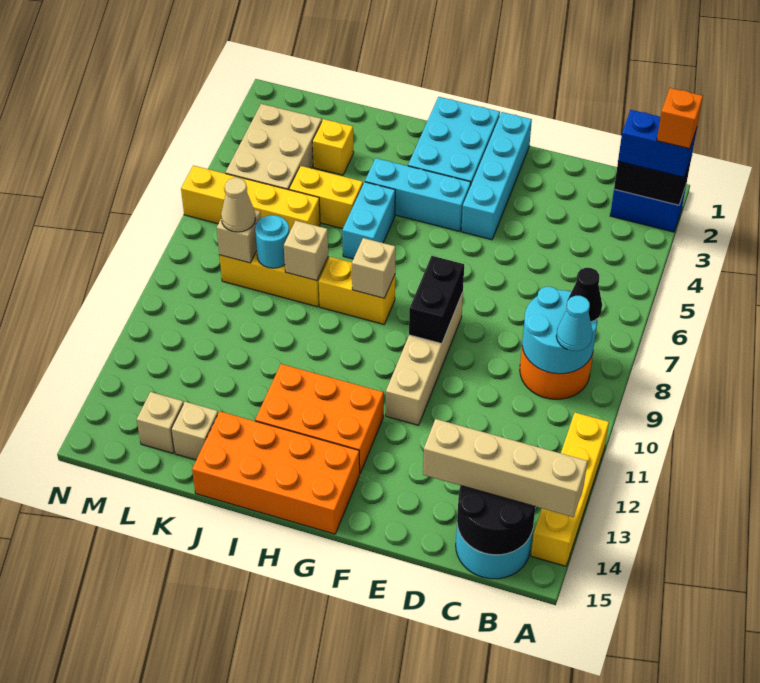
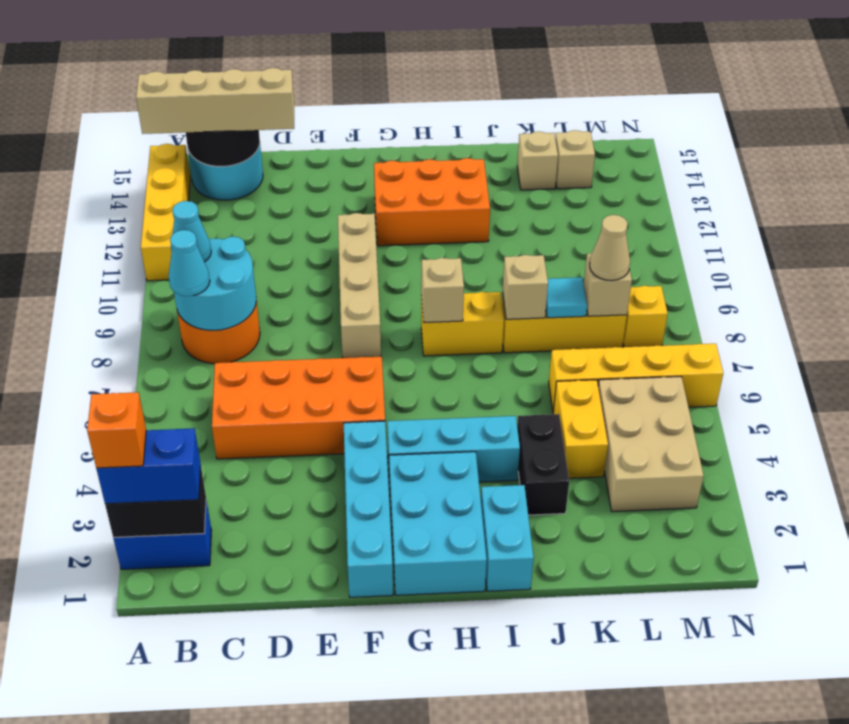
black cone B8 level 3 -> cyan cone B8 level 3
black brick F8:F9 level 2 -> black brick J3:J4 level 1
orange brick G14:J15 level 1 -> orange brick C5:F6 level 1
cyan brick I5:I6 level 1 -> cyan brick I1:I2 level 1
yellow brick J5:K5 level 1 -> yellow brick K4:K5 level 1
yellow brick K3 level 1 -> yellow brick M8 level 1
cyan round brick K8 level 2 -> cyan tile K8 level 2

